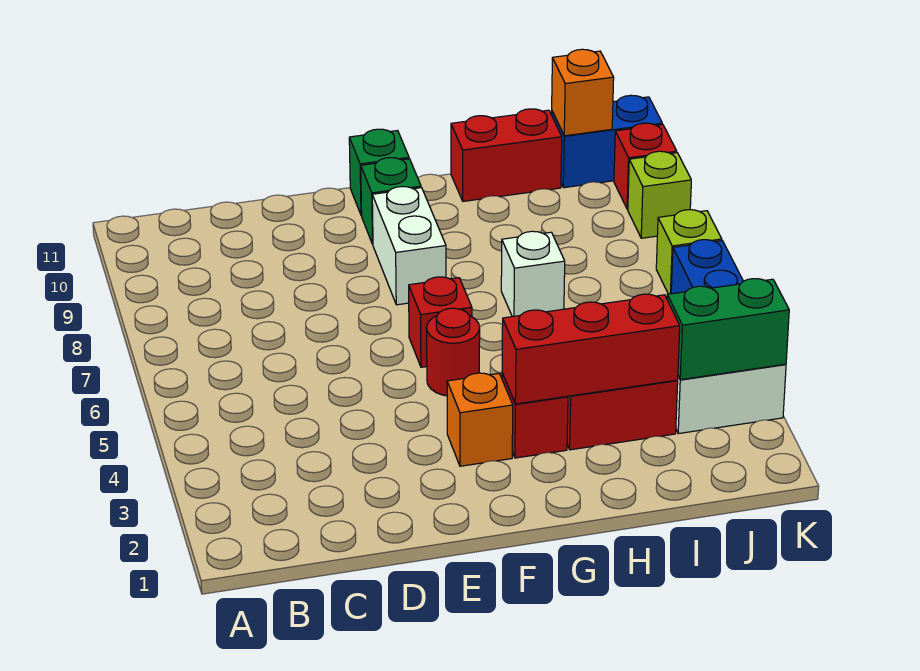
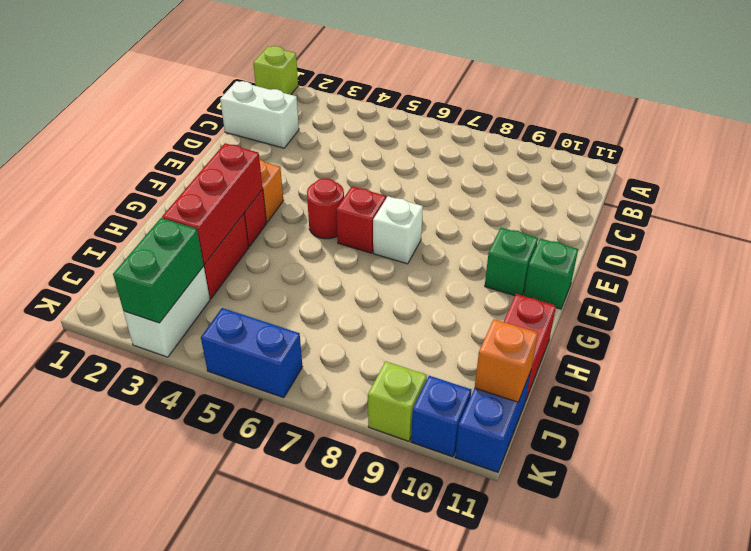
white brick F8:F9 level 1 -> white brick C1:C2 level 1
white brick H7 level 1 -> white brick F7 level 1
lime brick K7 level 1 -> lime brick A1 level 1
red brick K10 level 1 -> blue brick K10 level 1

